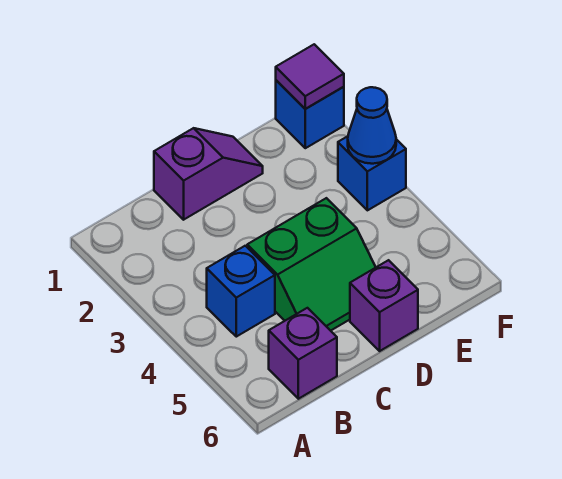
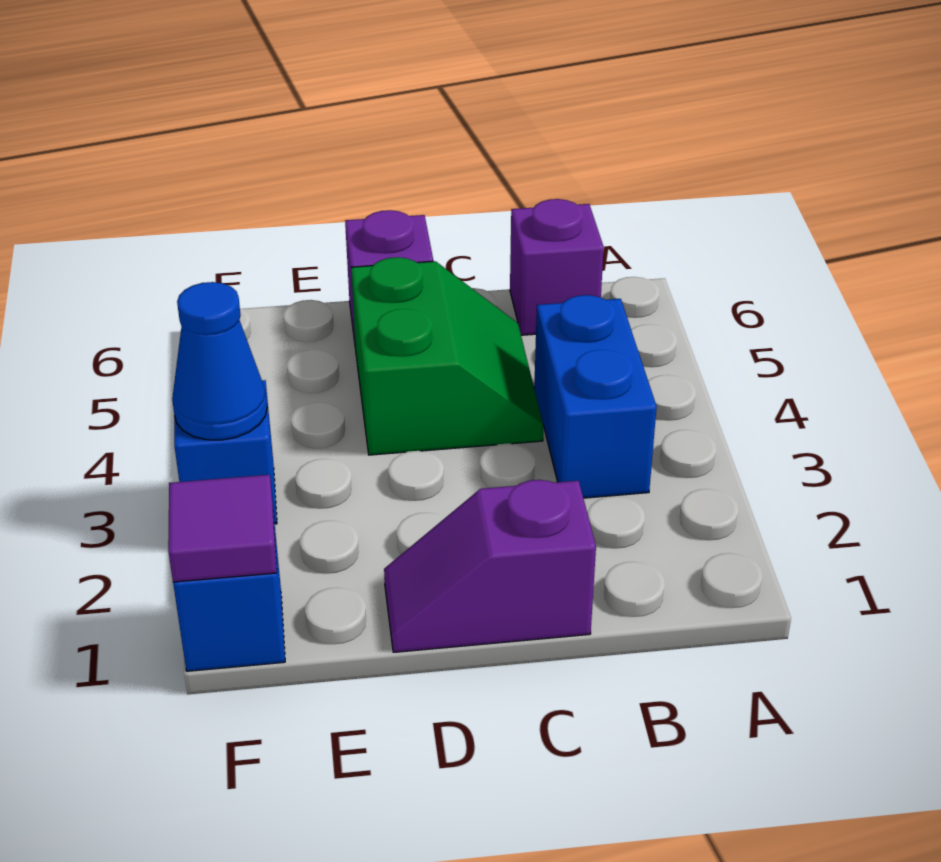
blue brick B4 level 1 -> blue brick B3:B4 level 1
green slope C4:D5 level 1 top 4 -> green slope C4:D5 level 1 top D

